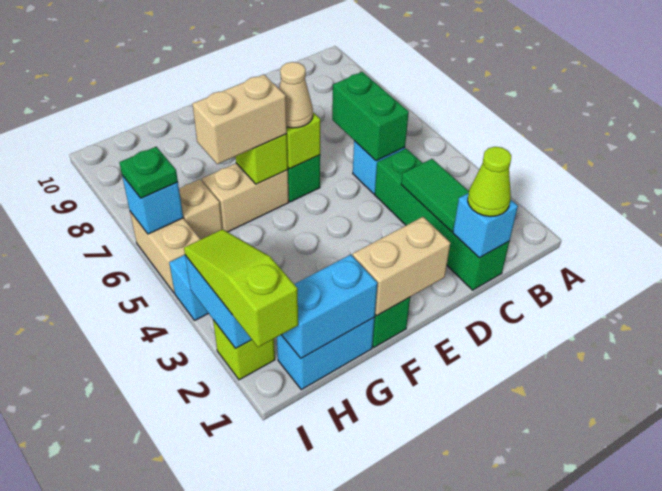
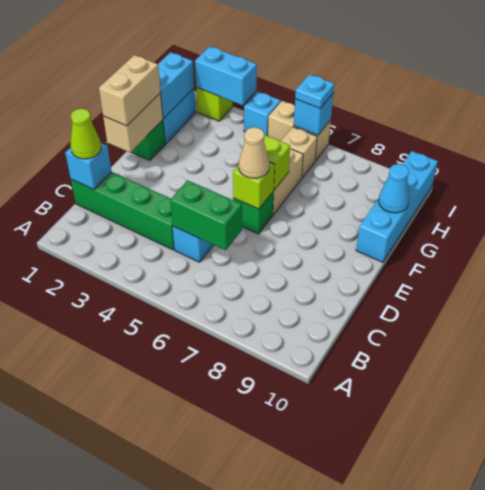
green tile C2:C3 level 2 -> none
tan brick F6:G6 level 3 -> tan brick E1:F1 level 3
none -> cyan brick F10:I10 level 1
none -> cyan cone G10 level 2
lime slope I1:I3 level 3 top 1 -> none
green plate I6 level 3 -> cyan plate I6 level 3

